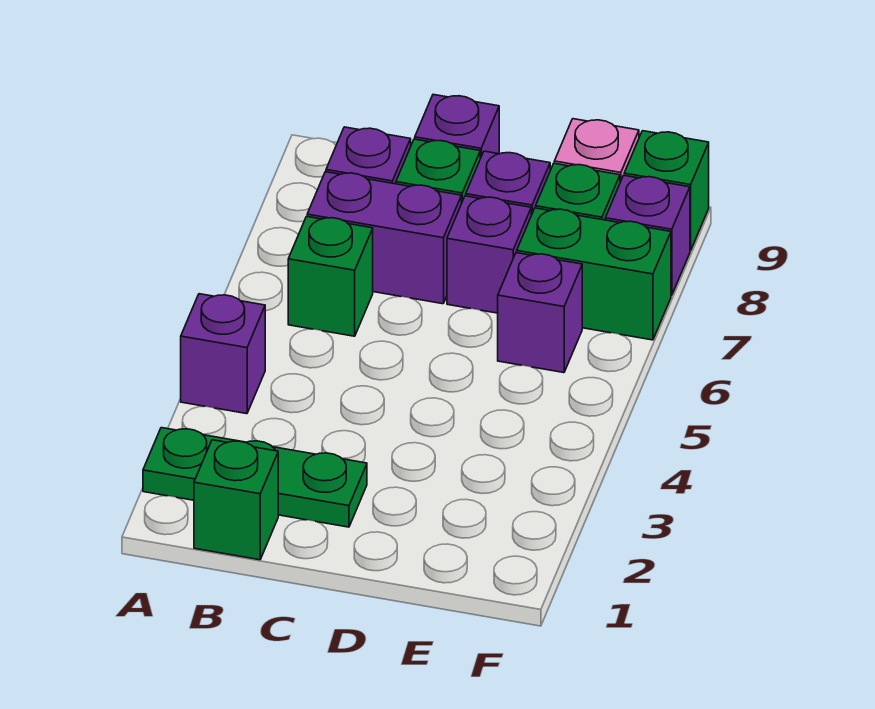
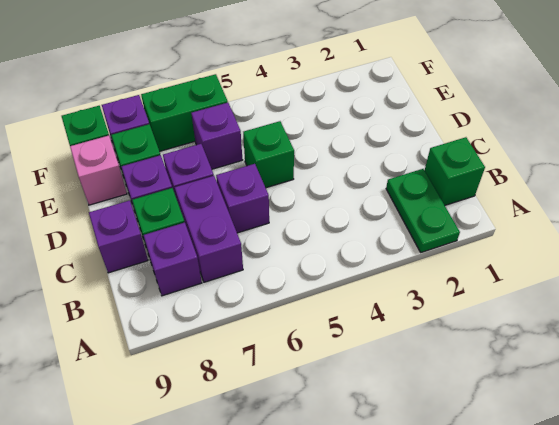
green plate A2:C2 level 1 -> green plate A2:B2 level 1
purple brick A4 level 1 -> purple brick C6 level 1
green brick B6 level 1 -> green brick D5 level 1
green brick E7:F7 level 1 -> green brick F6:F7 level 1

